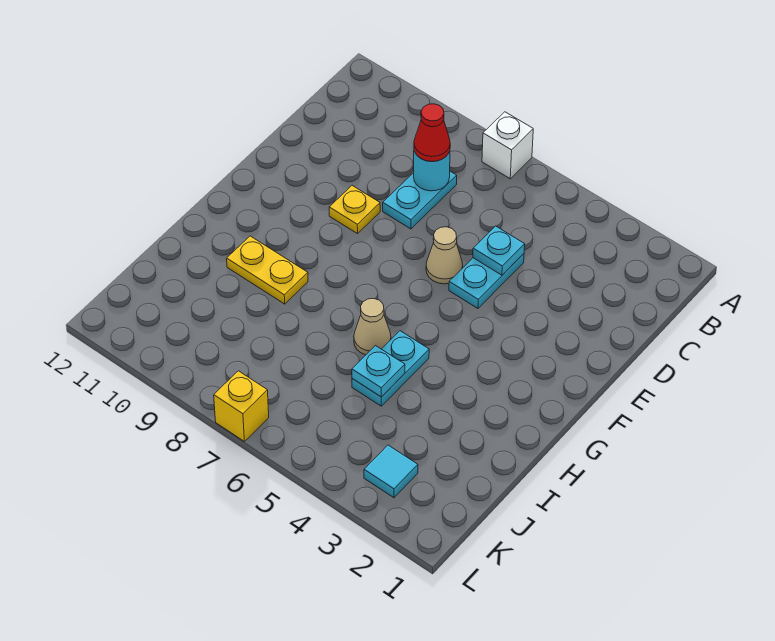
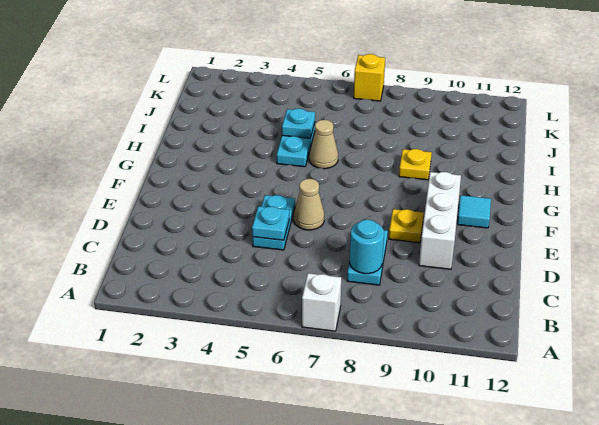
red cone C8 level 3 -> none
none -> white brick D10:F10 level 1
yellow plate H9:H10 level 1 -> yellow plate H9 level 1
cyan tile K3 level 1 -> cyan tile F11 level 1

